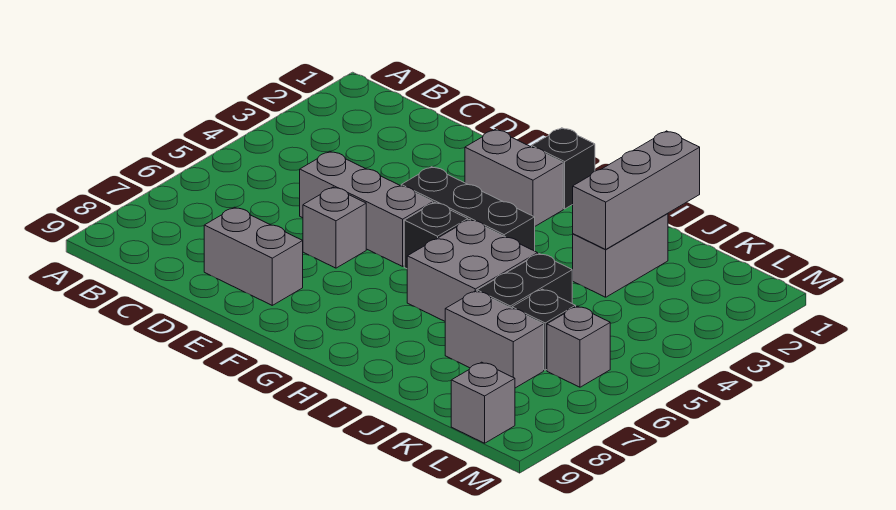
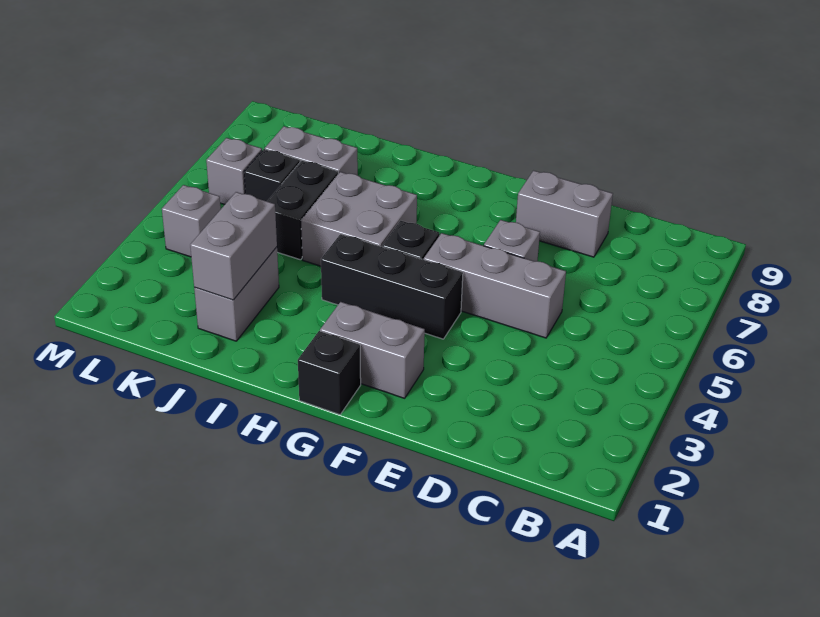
grey brick J1:J3 level 2 -> grey brick J2:J3 level 2
grey brick L9 level 1 -> grey brick L4 level 1

